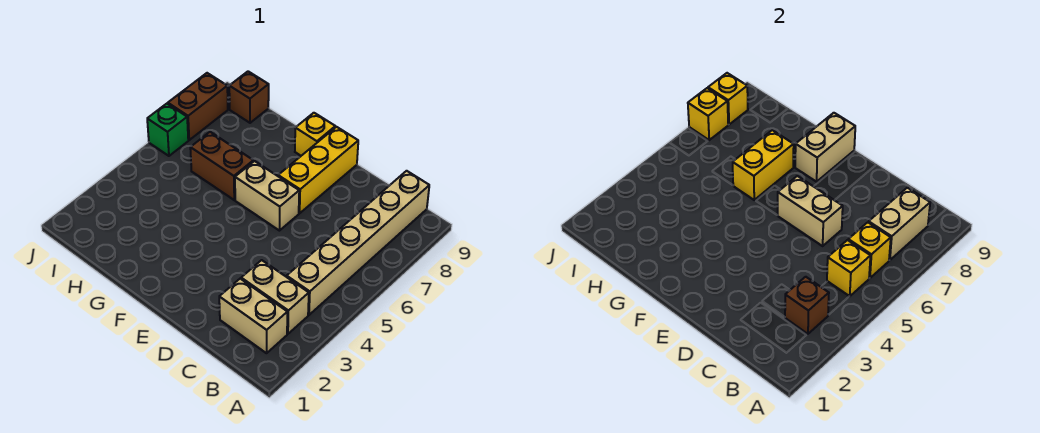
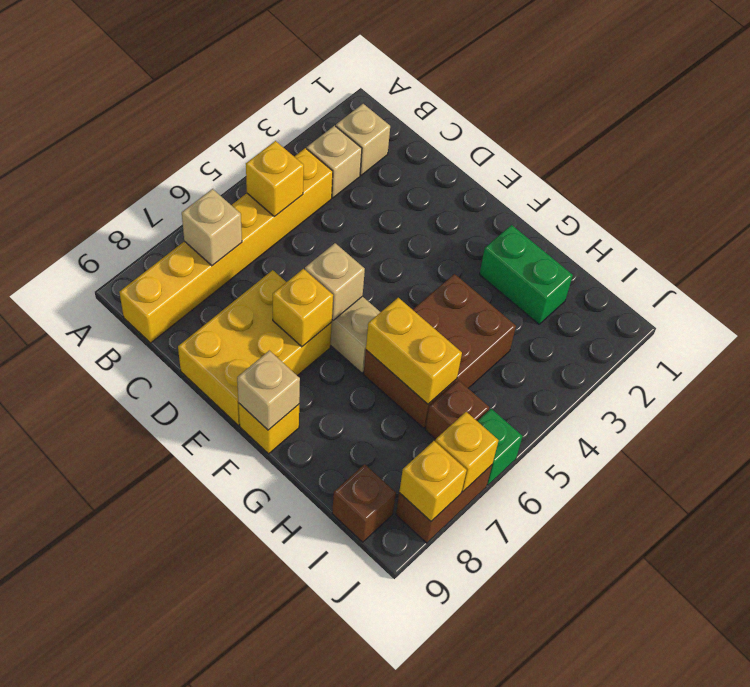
tan brick B2:C2 level 1 -> tan brick B2 level 1
tan brick B3:C3 level 1 -> tan brick B3 level 1
brown brick B3 level 2 -> brown brick I6 level 1
tan brick B4:B9 level 1 -> yellow brick B4:B9 level 1
yellow brick B6 level 2 -> yellow brick E7 level 2
tan brick B7:B8 level 2 -> tan brick B7 level 2
tan brick D6:E6 level 2 -> tan brick E6 level 2
yellow brick E7:E9 level 1 -> yellow brick D7:E9 level 1
tan brick F8:F9 level 2 -> tan brick F9 level 2
none -> green brick G2:H2 level 1
brown brick G6:H6 level 1 -> brown brick G4:H6 level 1
yellow brick G6:G7 level 2 -> yellow brick G6:H6 level 2

